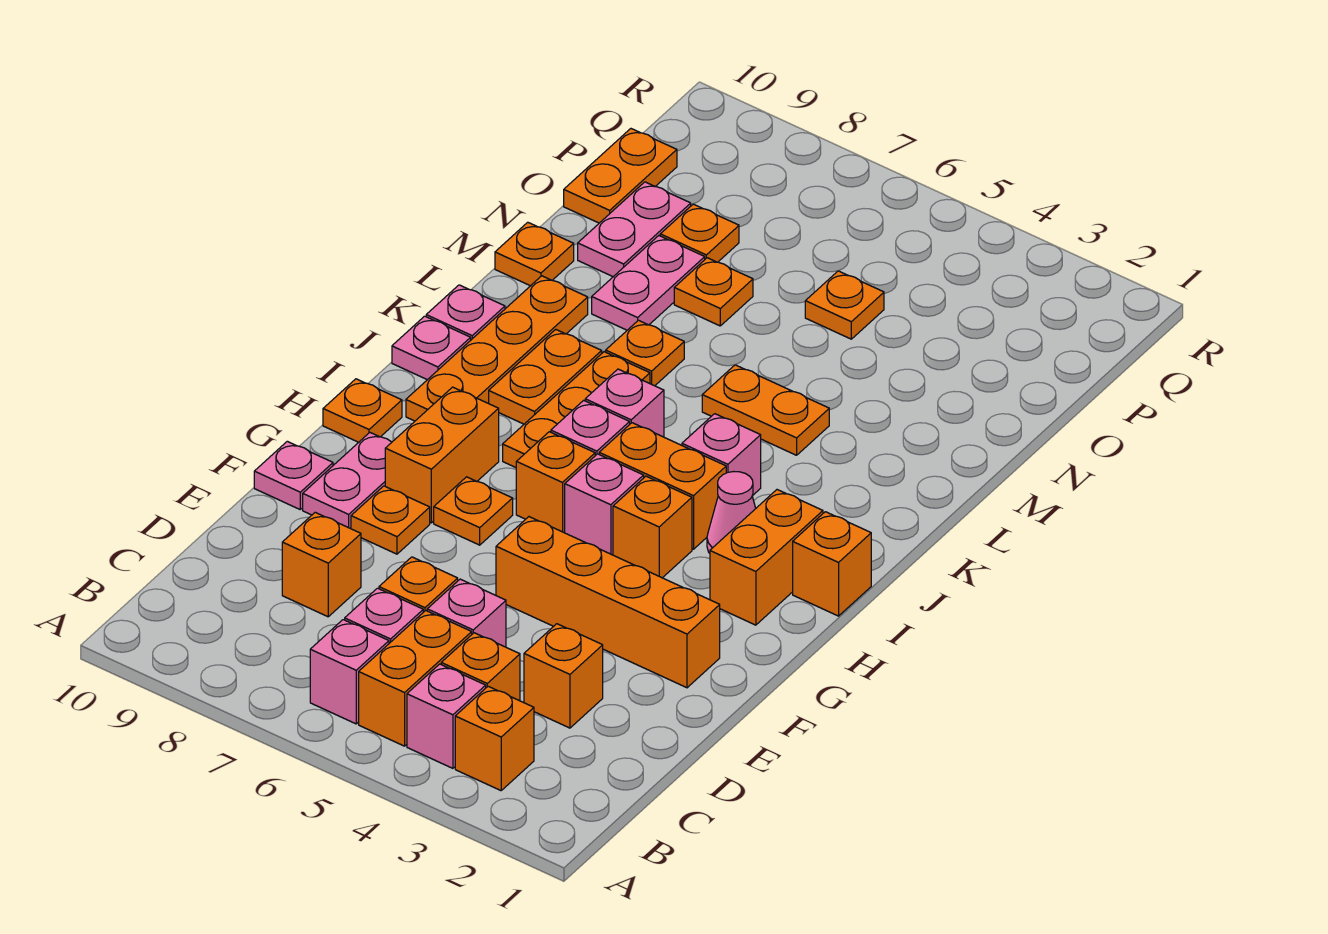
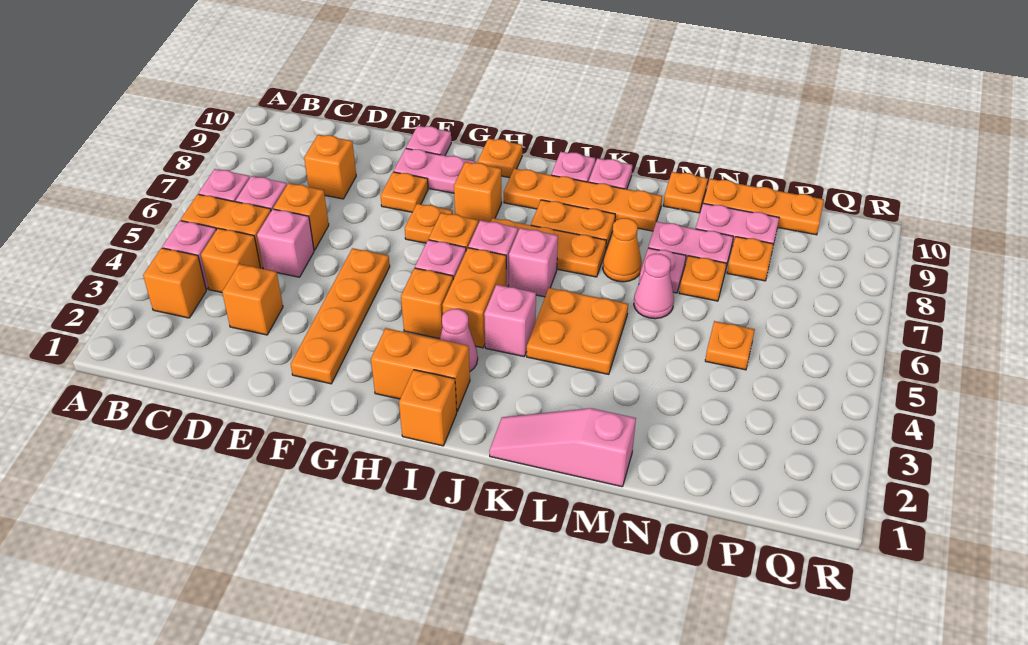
orange brick F2:F5 level 1 -> orange plate F2:F5 level 1
orange brick G8:H8 level 1 -> orange brick H8 level 1
none -> pink slope K1:M1 level 1 top M
orange plate L4:L5 level 1 -> orange plate K4:L5 level 1
orange plate L7 level 1 -> orange cone L7 level 1
none -> pink cone M6 level 1
none -> pink plate M7 level 1
orange plate O10:P10 level 1 -> orange plate N10:P10 level 1

